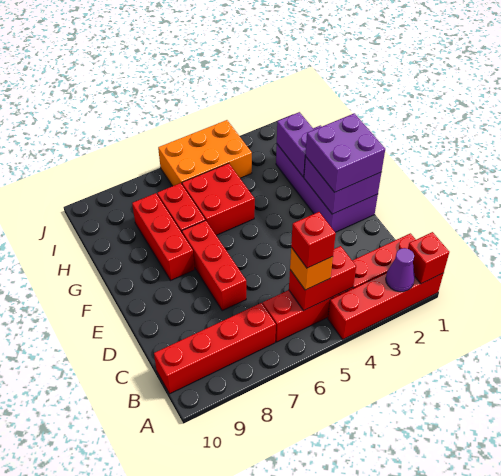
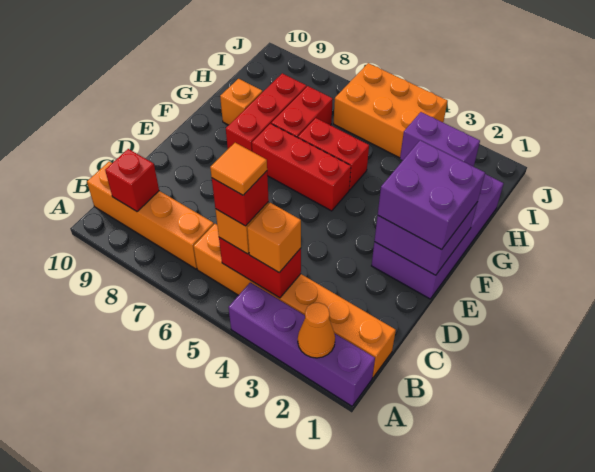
red brick A1:A4 level 1 -> purple brick A1:A4 level 1
red brick A1 level 2 -> red brick B9 level 2
purple cone A2 level 2 -> orange cone A2 level 2
red brick B1:B6 level 1 -> orange brick B1:B6 level 1
none -> orange brick B4 level 3
none -> orange tile B5 level 5
red brick B7:B10 level 1 -> orange brick B7:B10 level 1
red brick D7:F7 level 1 -> red brick F5:F7 level 1
purple brick G2:H2 level 2 -> purple brick H2:H3 level 2
red brick G5:H6 level 1 -> red brick G5:G6 level 1
none -> orange brick G9 level 1

